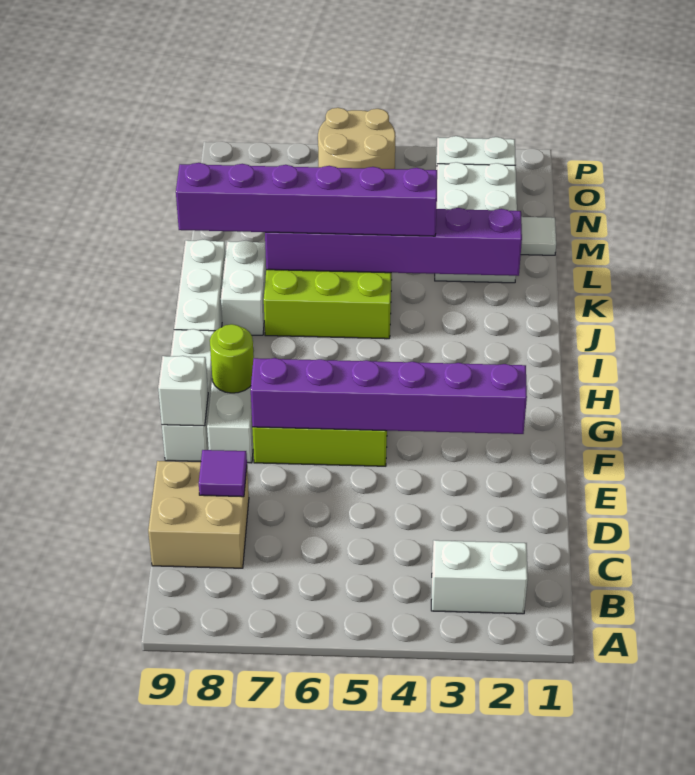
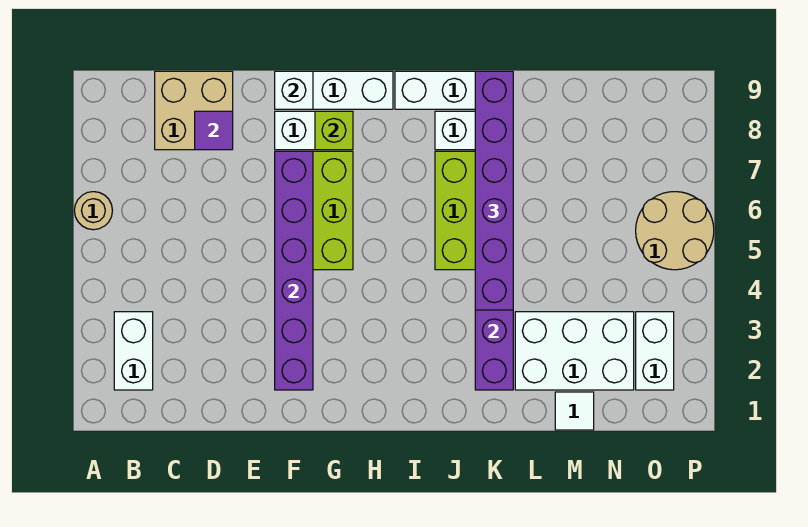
none -> tan round brick A6 level 1
lime round brick G8 level 2 -> lime brick G8 level 2

